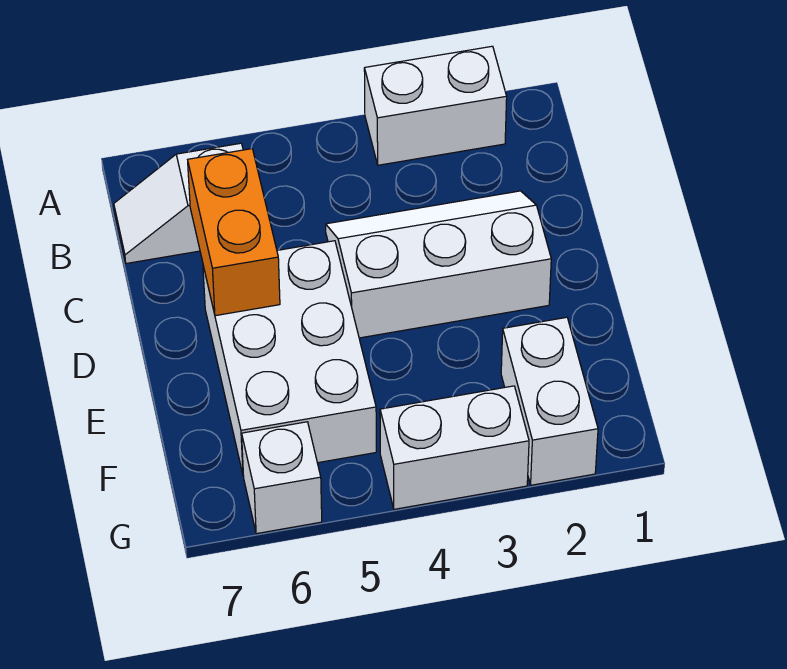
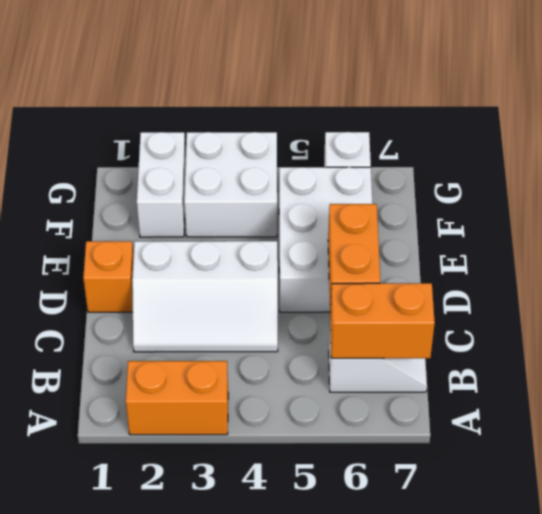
white brick A2:A3 level 1 -> orange brick A2:A3 level 1
none -> orange brick B6:B7 level 2
none -> orange brick D1 level 1
white brick G3:G4 level 1 -> white brick F3:G4 level 1

